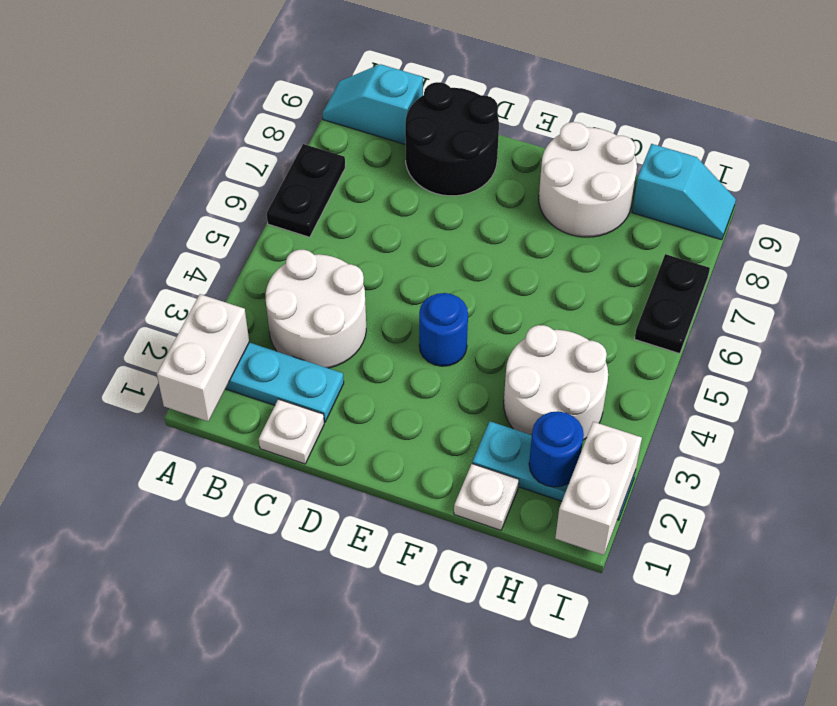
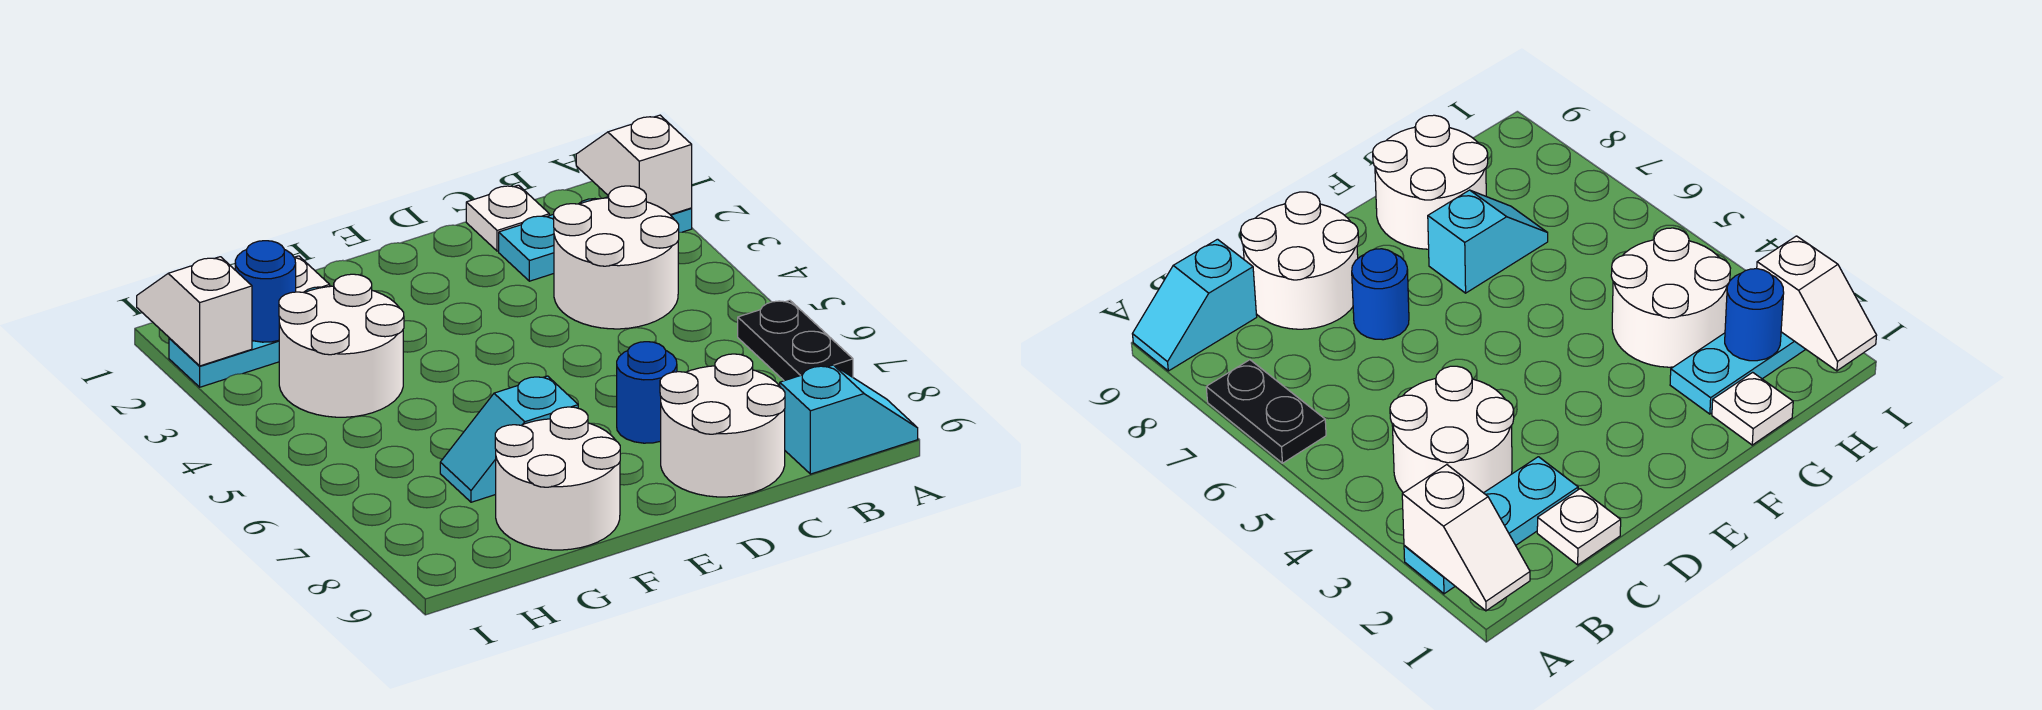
white brick A1:A2 level 2 -> white slope A1:A2 level 2 top 2
black round brick C8:D9 level 1 -> white round brick C8:D9 level 1
blue round brick E4 level 1 -> blue round brick D7 level 1
cyan slope H9:I9 level 1 top H -> cyan slope F7:G7 level 1 top F
white brick I1:I2 level 2 -> white slope I1:I2 level 2 top 2
black plate I6:I7 level 1 -> none

